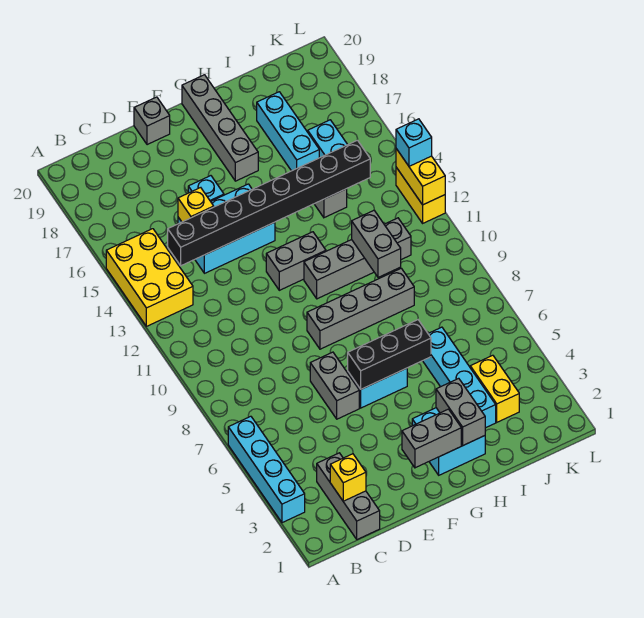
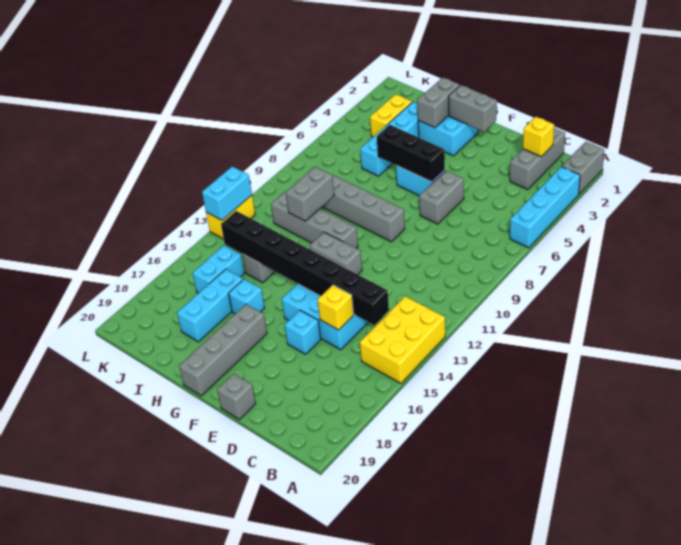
none -> grey brick A1:A2 level 1
yellow brick L12:L13 level 2 -> cyan brick L12:L13 level 2
cyan brick L13 level 3 -> cyan brick H16 level 1

